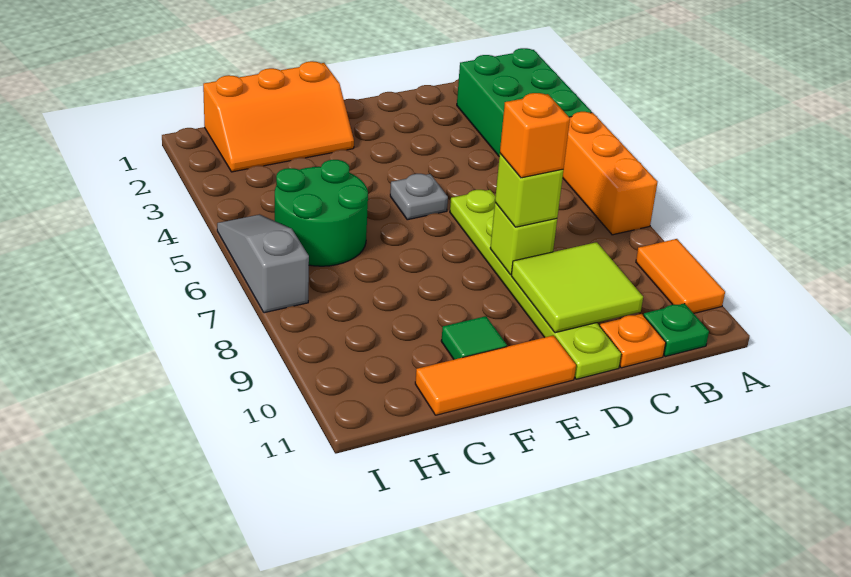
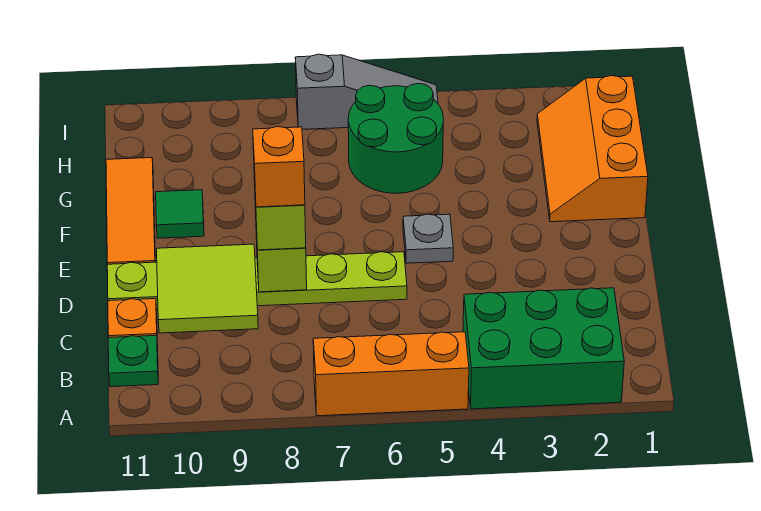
orange tile A9:A10 level 1 -> none

